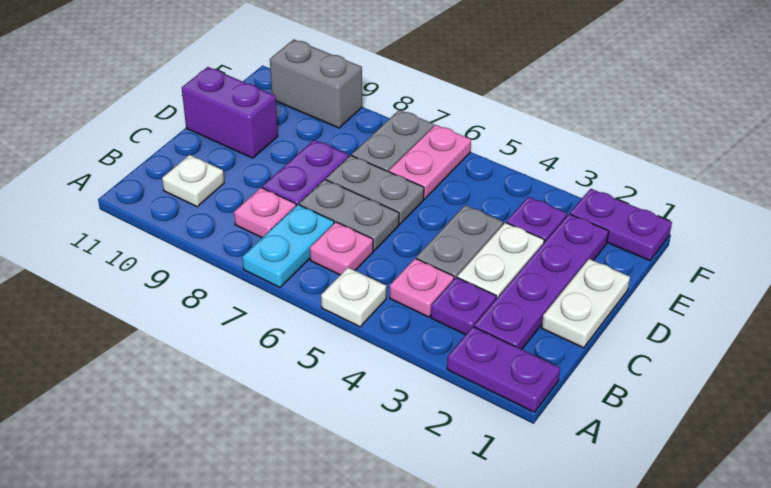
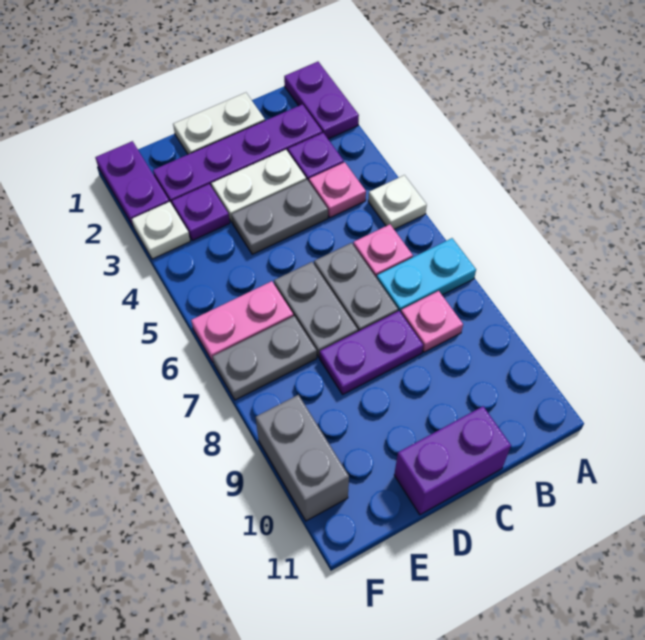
white plate B10 level 1 -> white plate F3 level 1
purple brick D10:D11 level 1 -> purple brick C11:D11 level 1

